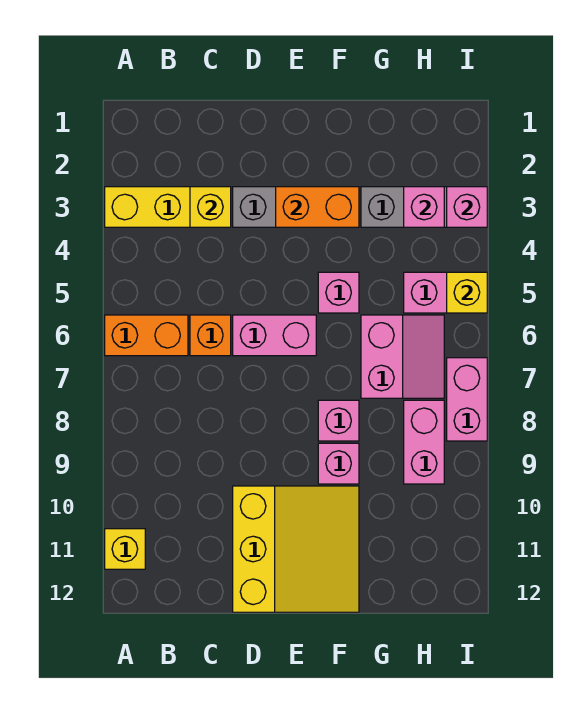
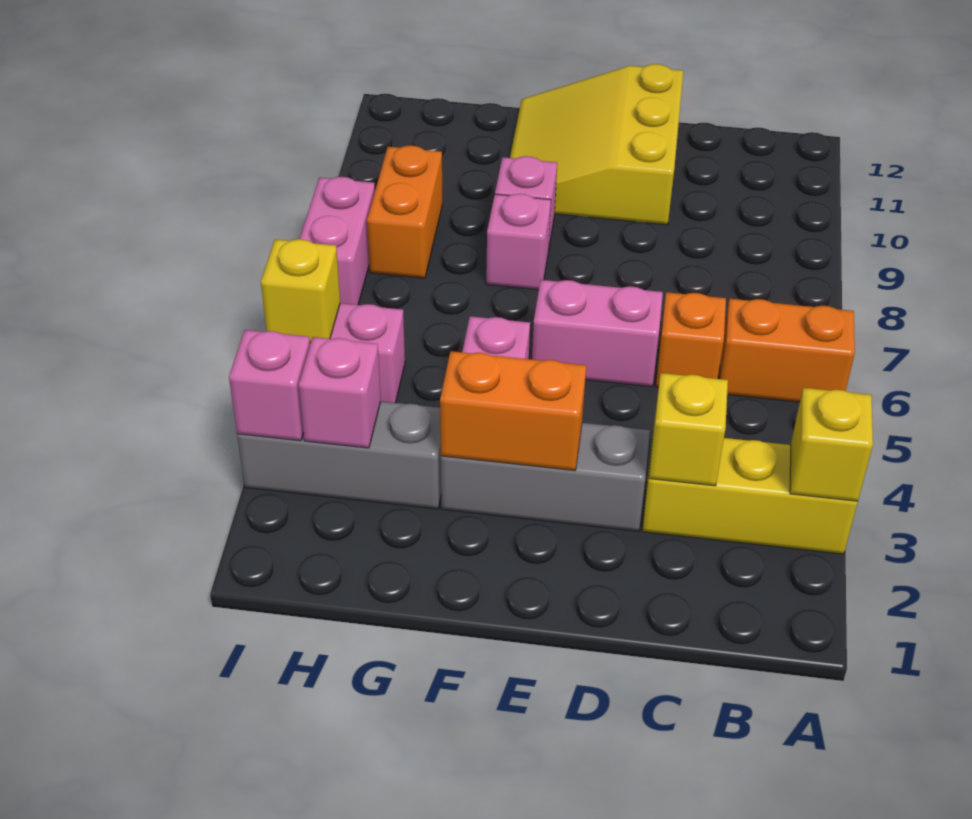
yellow brick A11 level 1 -> yellow brick A3 level 2
pink slope G6:H7 level 1 top G -> none
pink brick H8:H9 level 1 -> orange brick H8:H9 level 1

